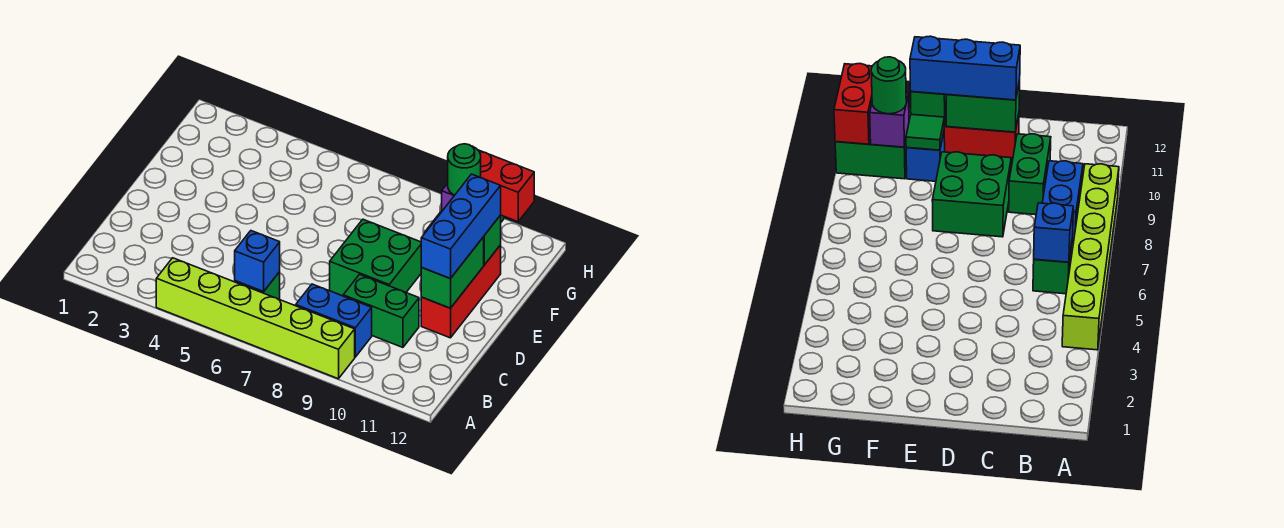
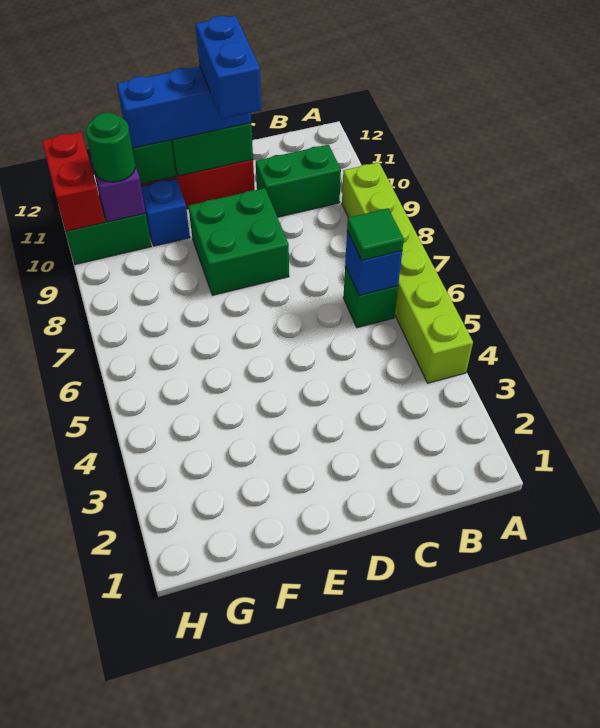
blue brick B8:B9 level 1 -> blue brick D10:D11 level 4
green brick C9:C10 level 1 -> green brick B10:C10 level 1
green tile F10 level 2 -> green tile B6 level 3

